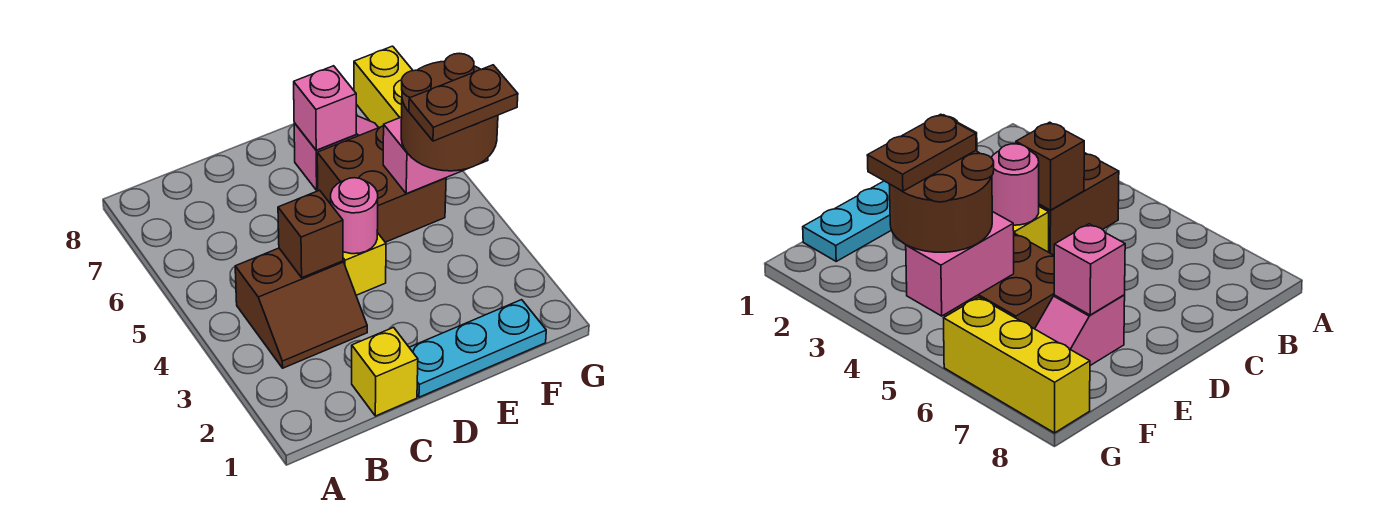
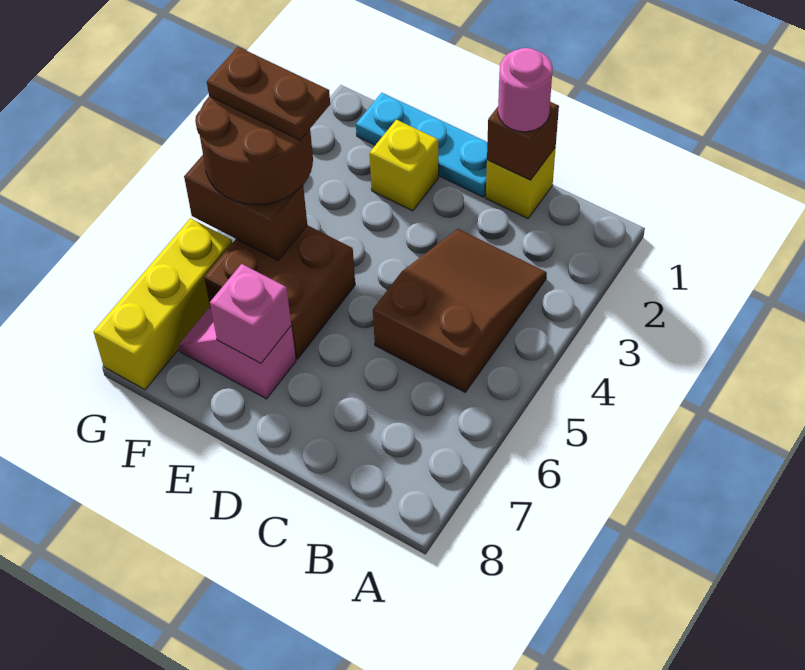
brown slope B3:C4 level 1 top 4 -> brown slope B3:C5 level 1 top 5
brown brick C4 level 2 -> brown brick C1 level 2
yellow brick D4 level 1 -> yellow brick E2 level 1
pink round brick D4 level 2 -> pink round brick C1 level 3
pink brick F5:G5 level 2 -> brown brick F5:G5 level 2

